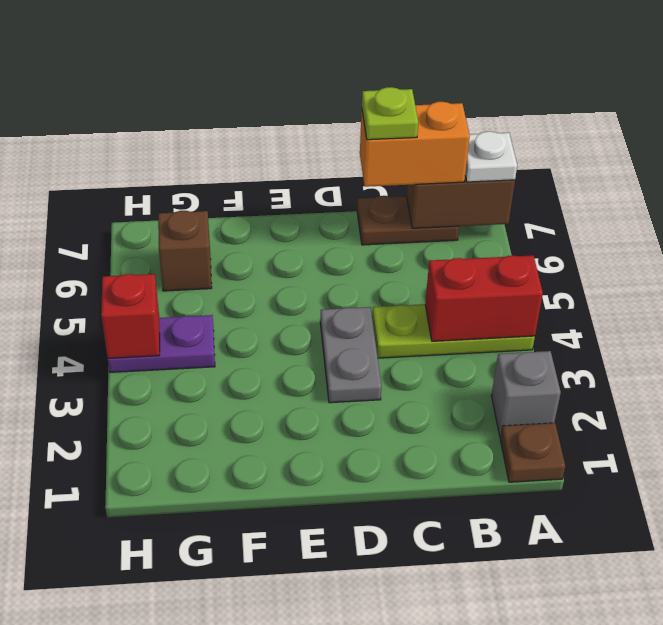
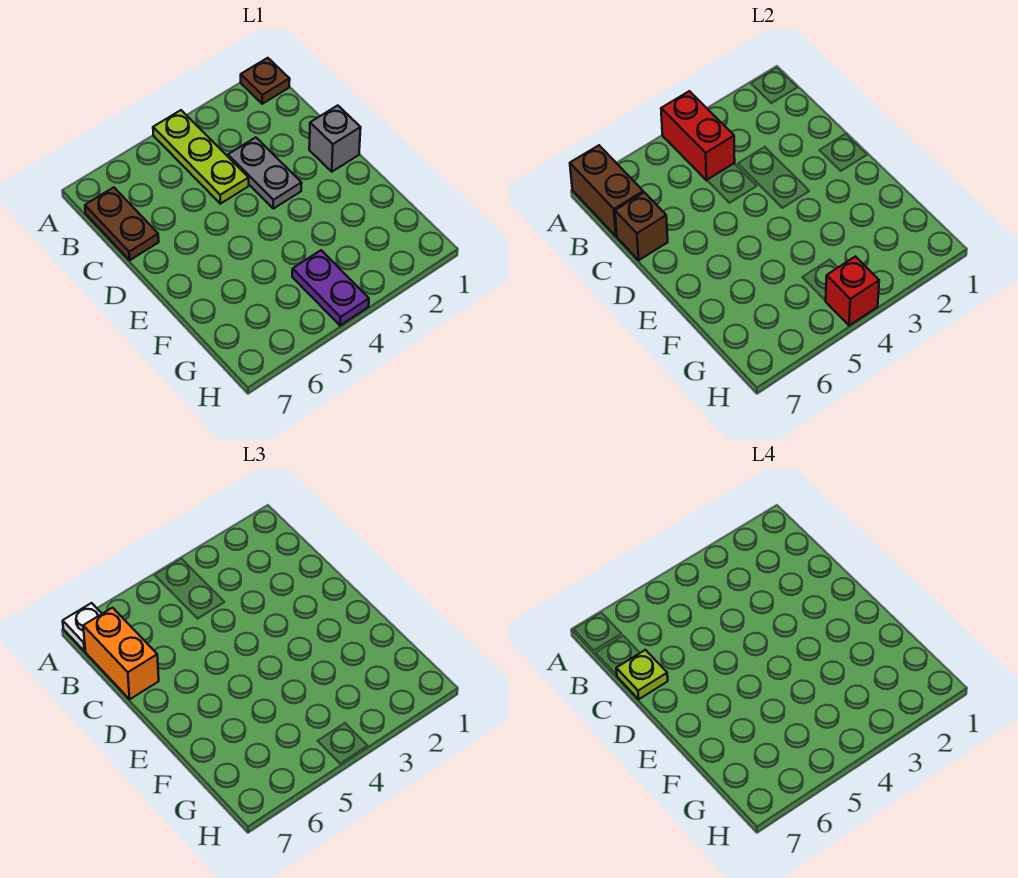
grey brick A2 level 1 -> grey brick D1 level 1
grey plate D3:D4 level 1 -> grey plate C3:D3 level 1
brown brick G6 level 1 -> brown brick C7 level 2

